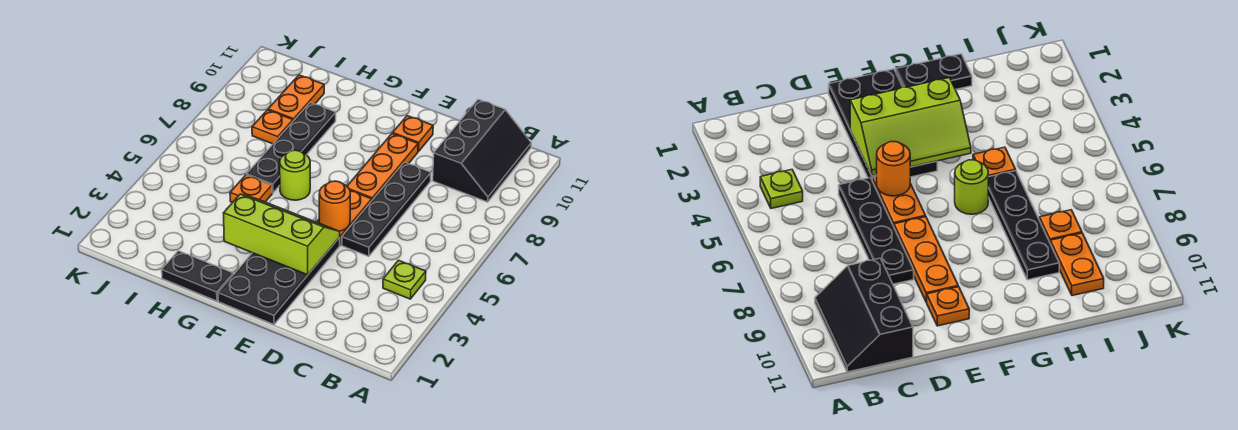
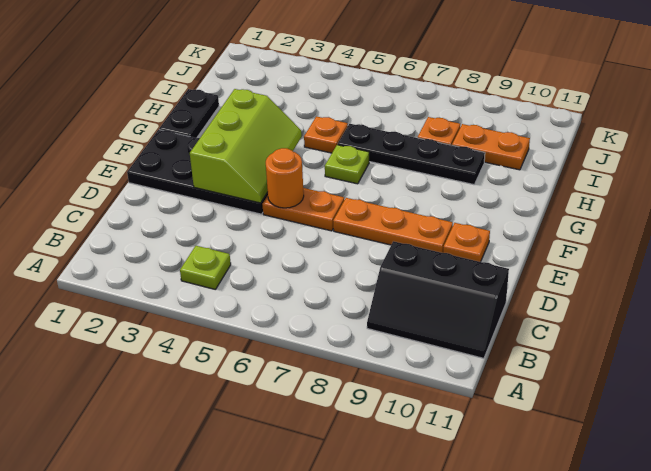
black plate D5:D8 level 1 -> none
lime round brick G6 level 1 -> lime plate G6 level 1

